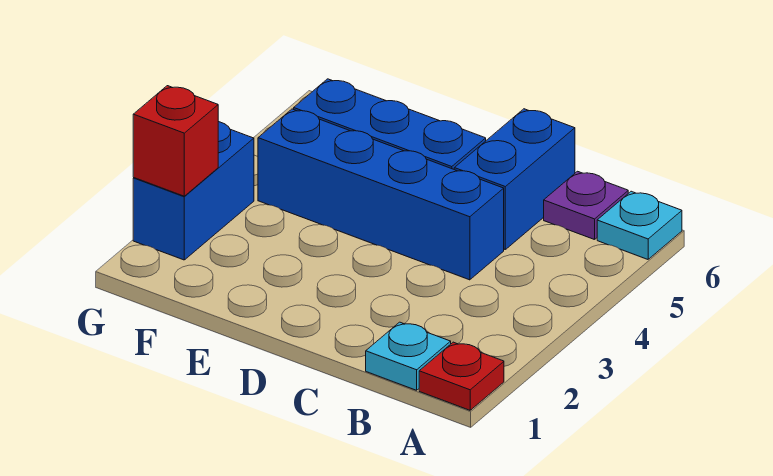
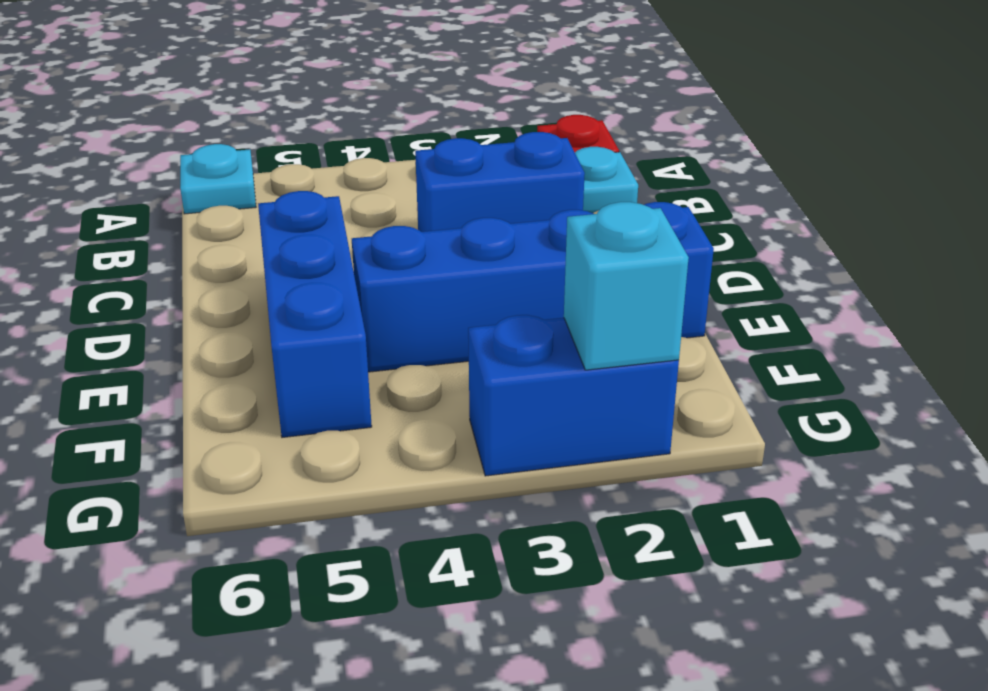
purple plate B6 level 1 -> none
blue brick C4:F4 level 1 -> blue brick E1:E4 level 1
blue brick C5:C6 level 1 -> blue brick C2:C3 level 1
red brick G2 level 2 -> cyan brick G2 level 2

